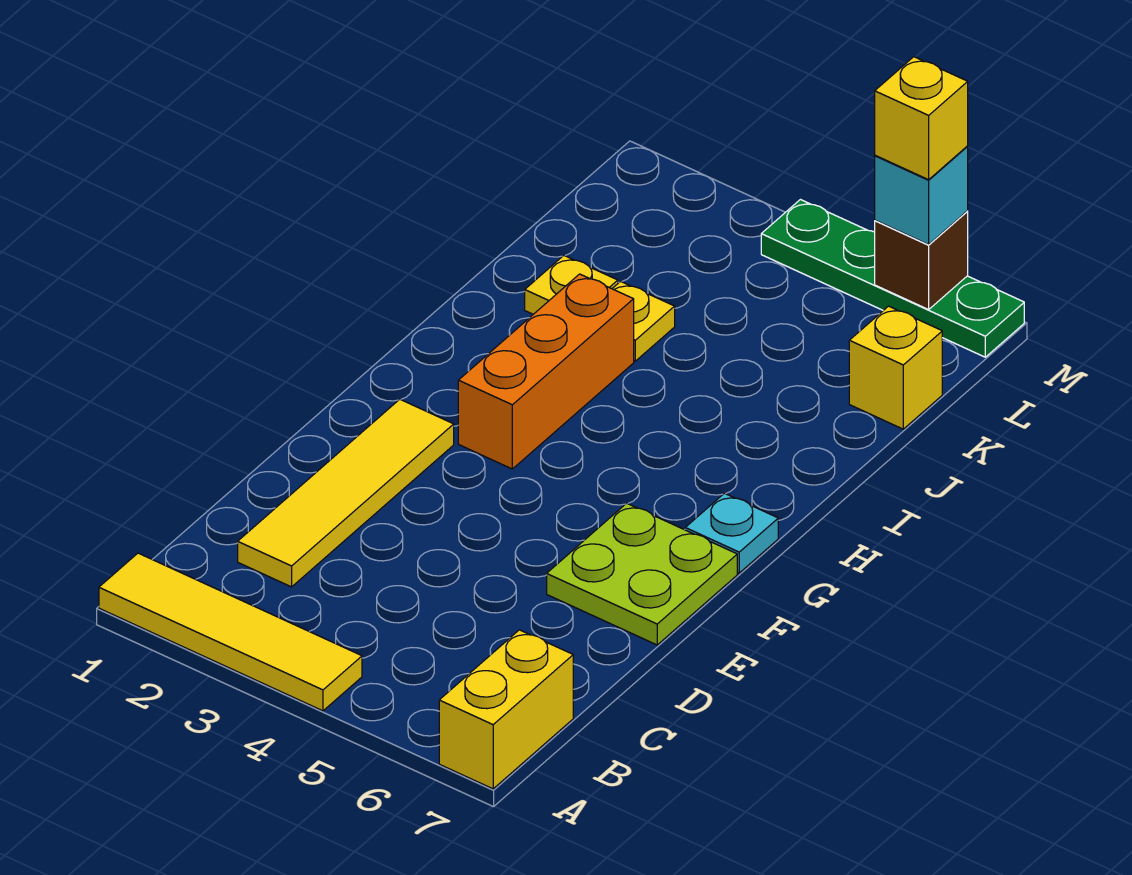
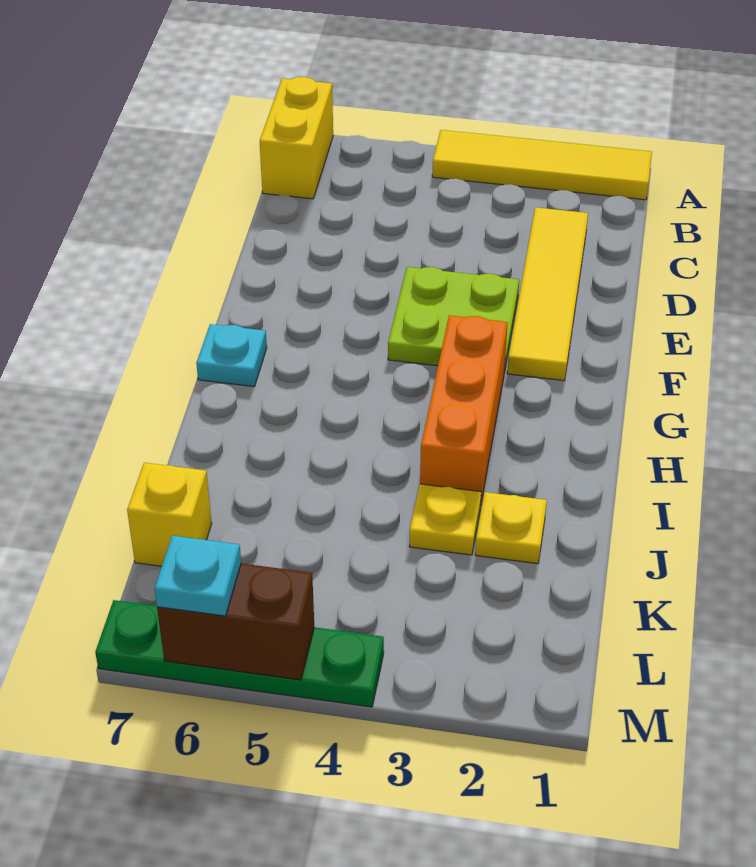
lime plate E6:F7 level 1 -> lime plate E3:F4 level 1
brown brick M6 level 2 -> brown brick M5:M6 level 2
cyan brick M6 level 3 -> cyan plate M6 level 3
yellow brick M6 level 4 -> none

